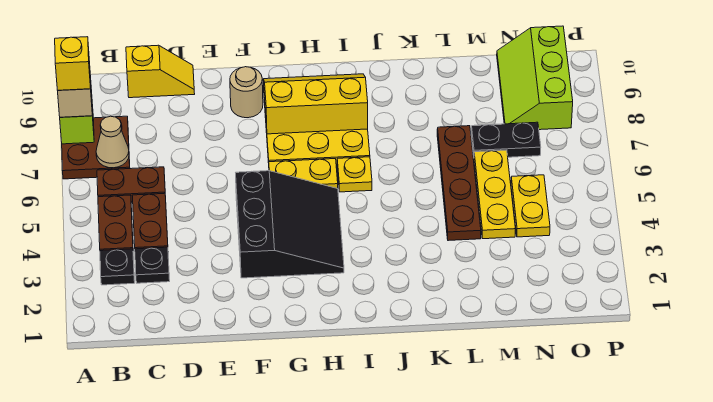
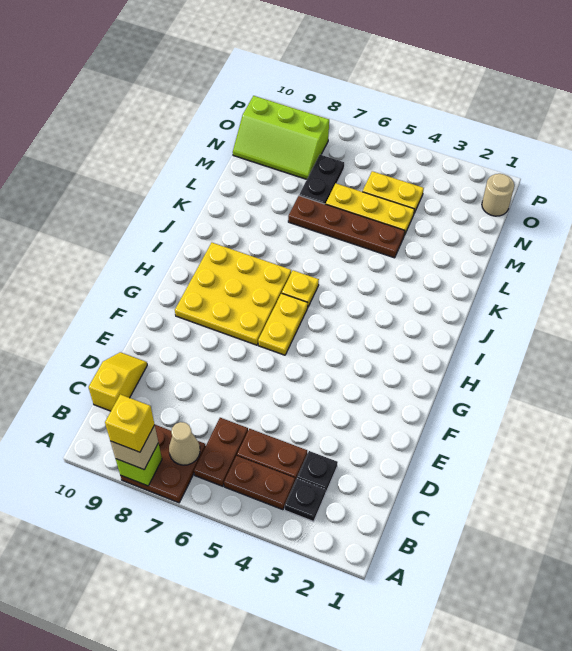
black slope F3:H5 level 1 top F -> none
tan round brick F9 level 1 -> tan round brick O1 level 1
yellow slope G8:I9 level 2 top 8 -> none

